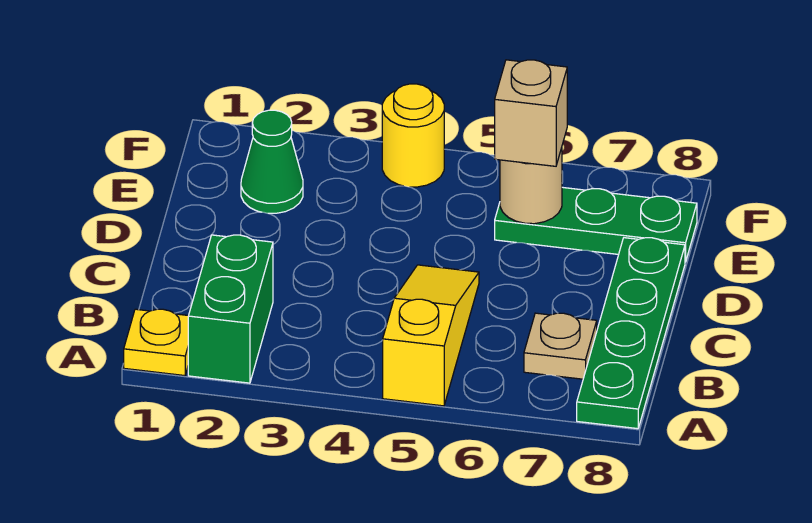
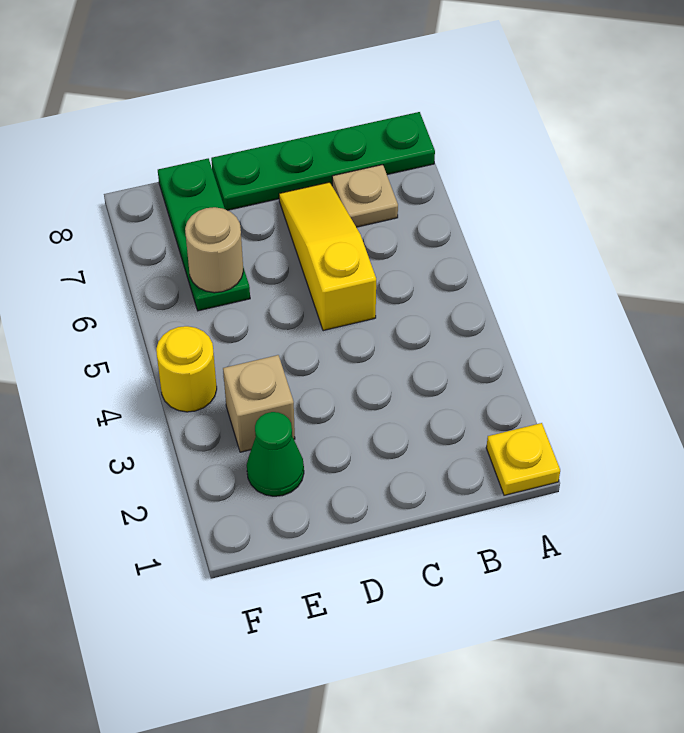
green brick A2:B2 level 1 -> none
yellow slope A5:C5 level 1 top A -> yellow slope C5:C7 level 1 top 5
tan brick E6 level 3 -> tan brick E3 level 1

